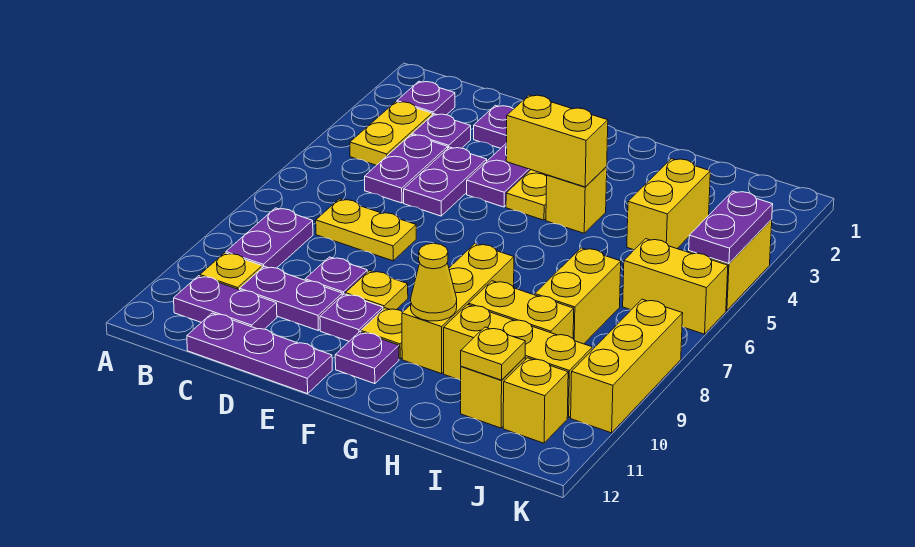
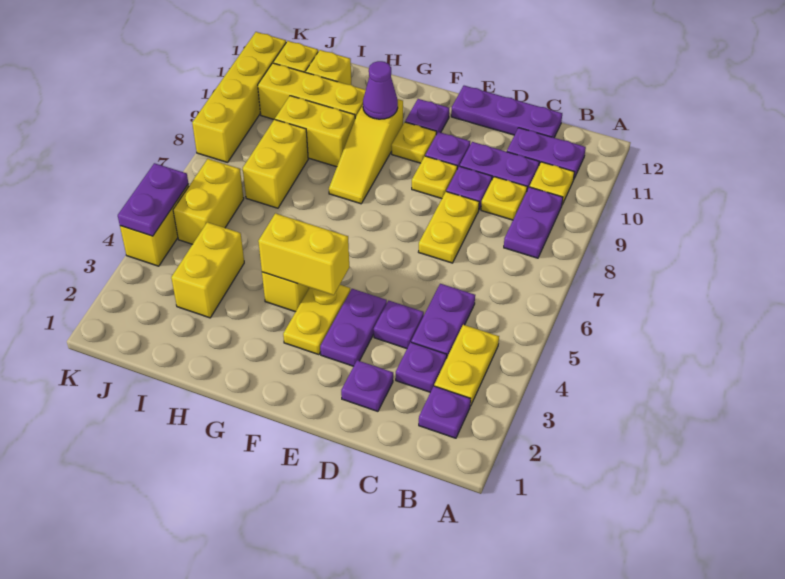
yellow plate C7:D7 level 1 -> yellow plate D7:D8 level 1
purple plate D4:D5 level 1 -> purple plate D4 level 1
yellow brick G8:G10 level 1 -> yellow slope G8:G10 level 1 top 10
yellow cone G10 level 2 -> purple cone G10 level 2
yellow plate I11 level 2 -> yellow plate C9 level 1
yellow brick J6:K6 level 1 -> yellow brick J5:J6 level 1
yellow brick K8:K10 level 1 -> yellow brick K8:K11 level 1

